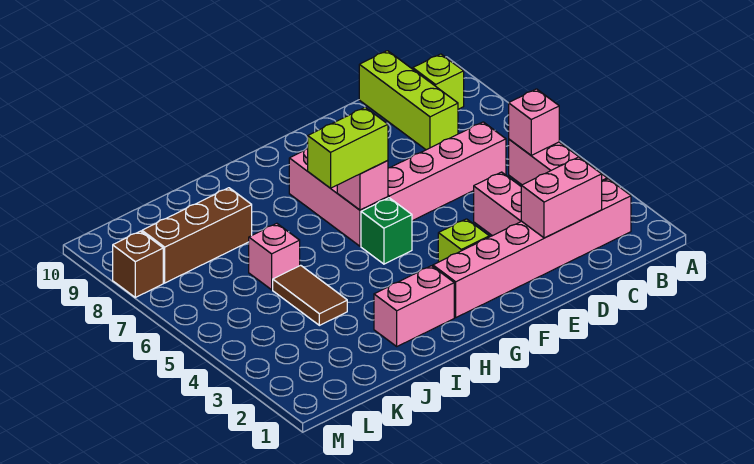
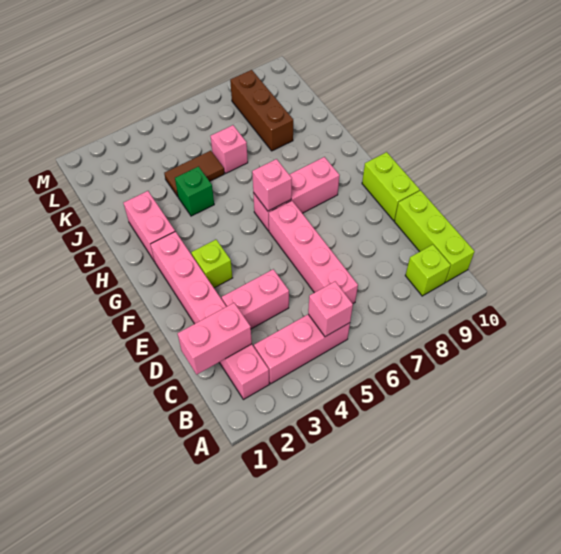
pink brick C2:D2 level 2 -> pink brick C1:C2 level 2
lime brick C8:C10 level 1 -> lime brick B10:D10 level 1
green brick G5 level 1 -> green brick I4 level 1
lime brick G6:H6 level 3 -> lime brick E10:F10 level 1
brown brick M8 level 1 -> none

